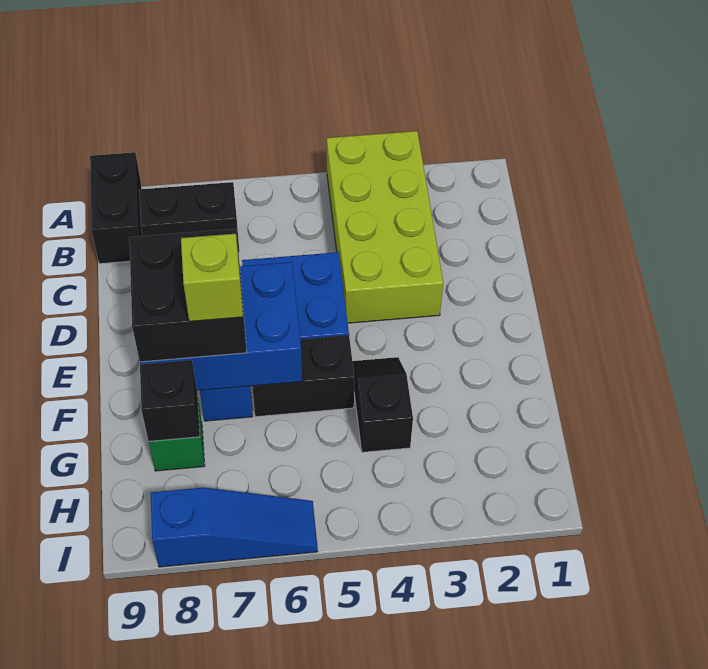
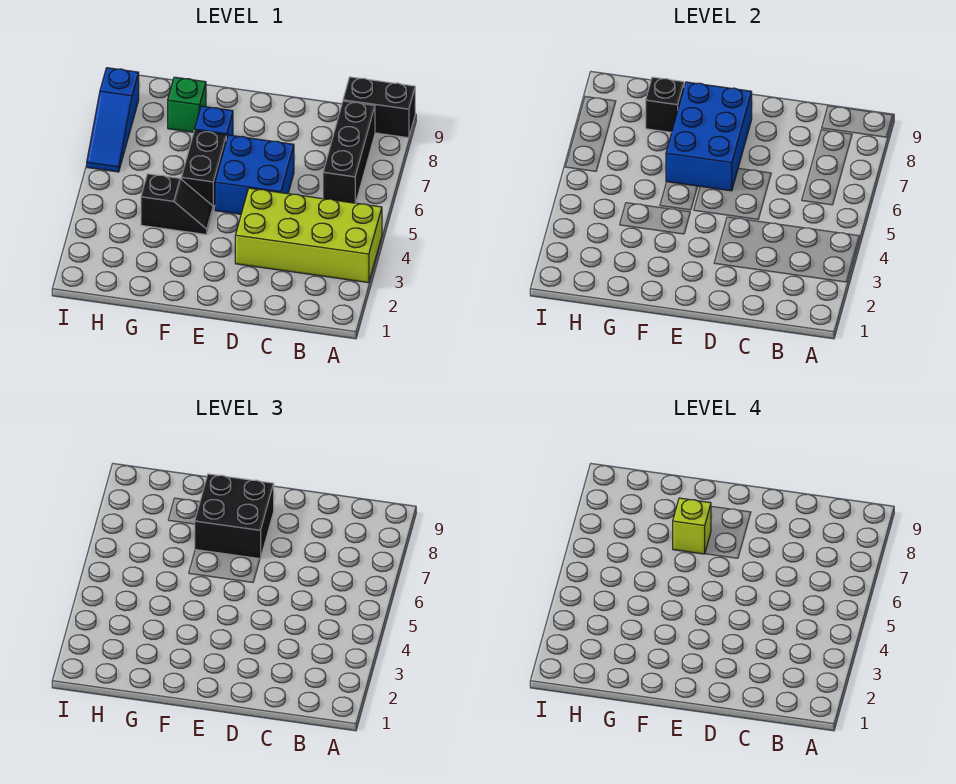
black brick B7:B8 level 1 -> black brick B6:B8 level 1

